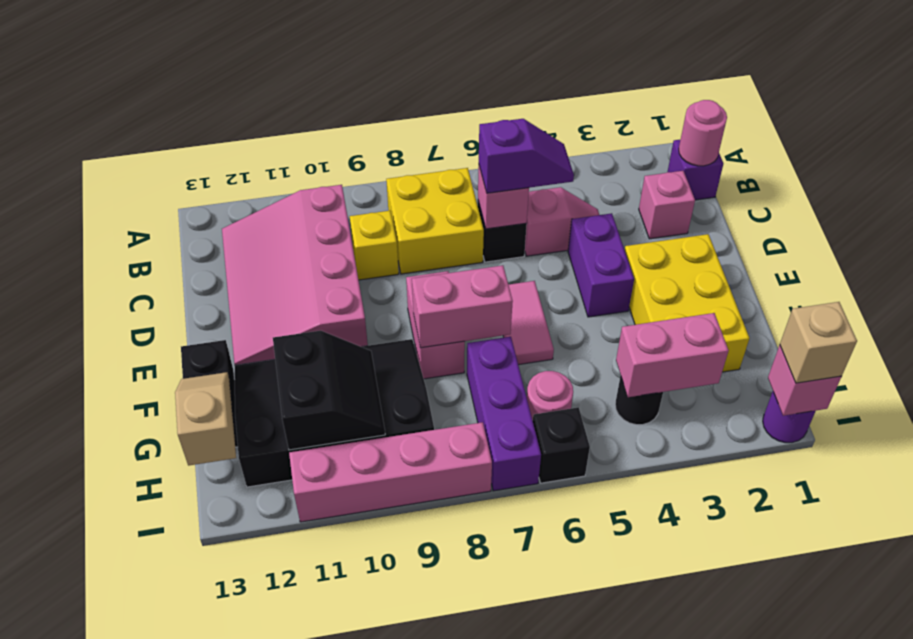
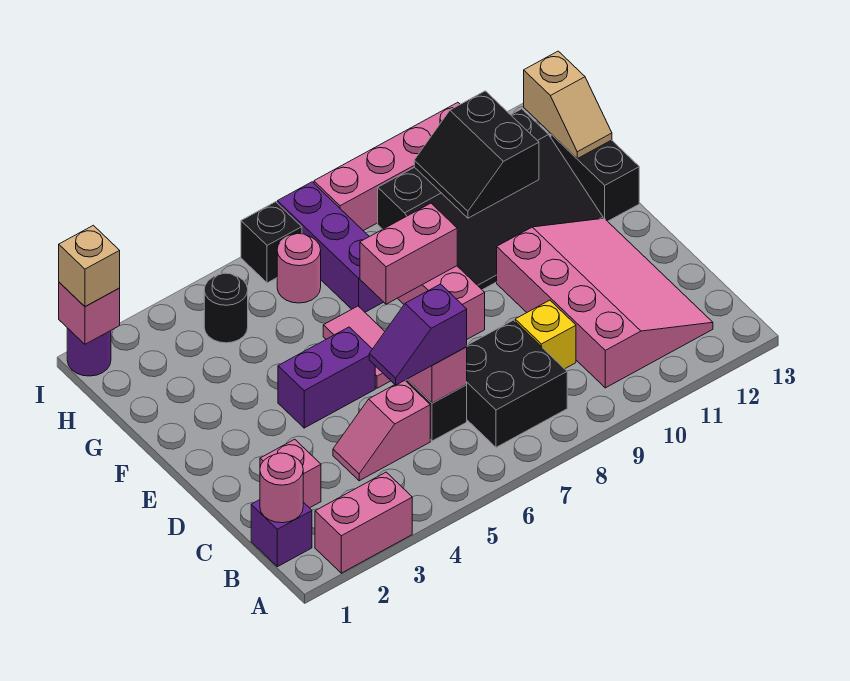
yellow brick B7:C8 level 1 -> black brick B7:C8 level 1
purple brick D4:E4 level 1 -> purple brick E4:E5 level 1
yellow brick E2:G3 level 1 -> none
pink brick H3:H4 level 2 -> pink brick A2:A3 level 1

